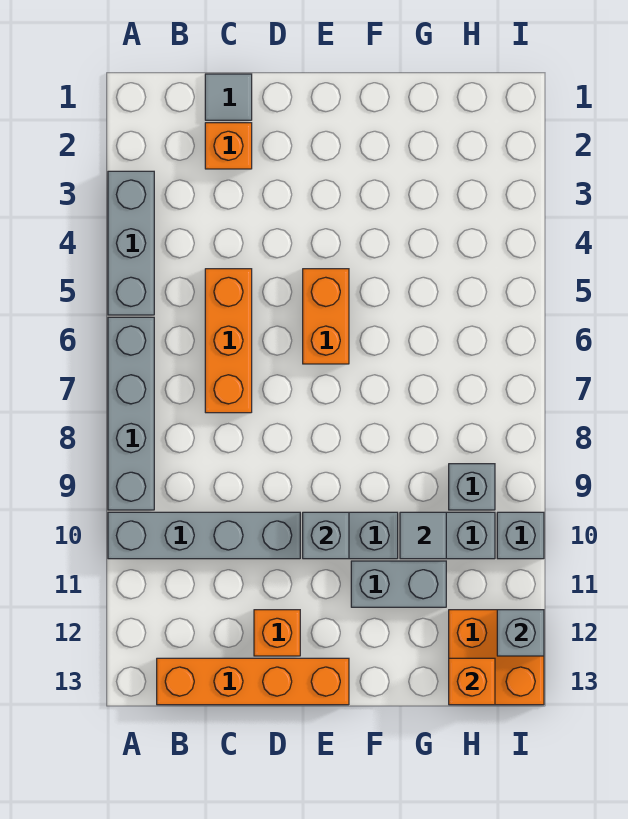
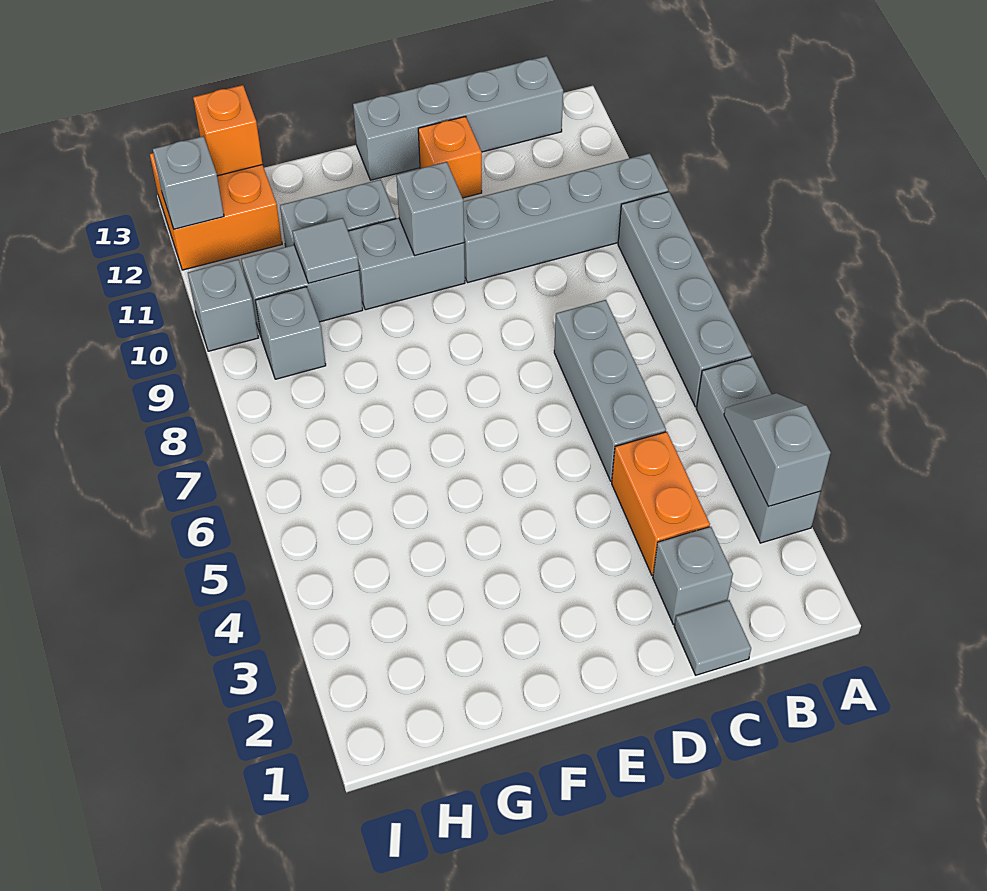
none -> grey slope A3:A4 level 2 top 3
orange brick B13:E13 level 1 -> grey brick B13:E13 level 1
orange brick C2 level 1 -> grey brick C2 level 1
orange brick C5:C7 level 1 -> grey brick C5:C7 level 1
orange brick E5:E6 level 1 -> orange brick C3:C4 level 1

